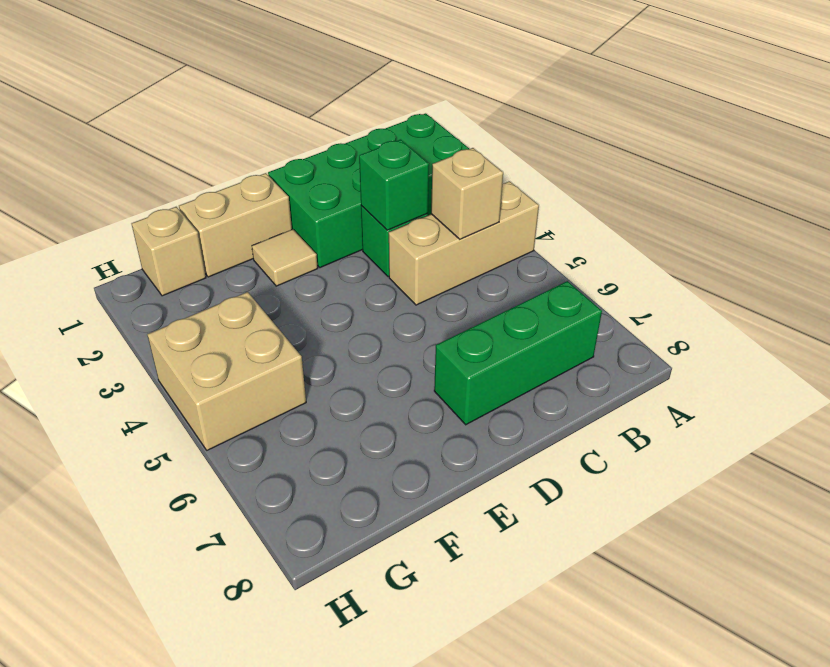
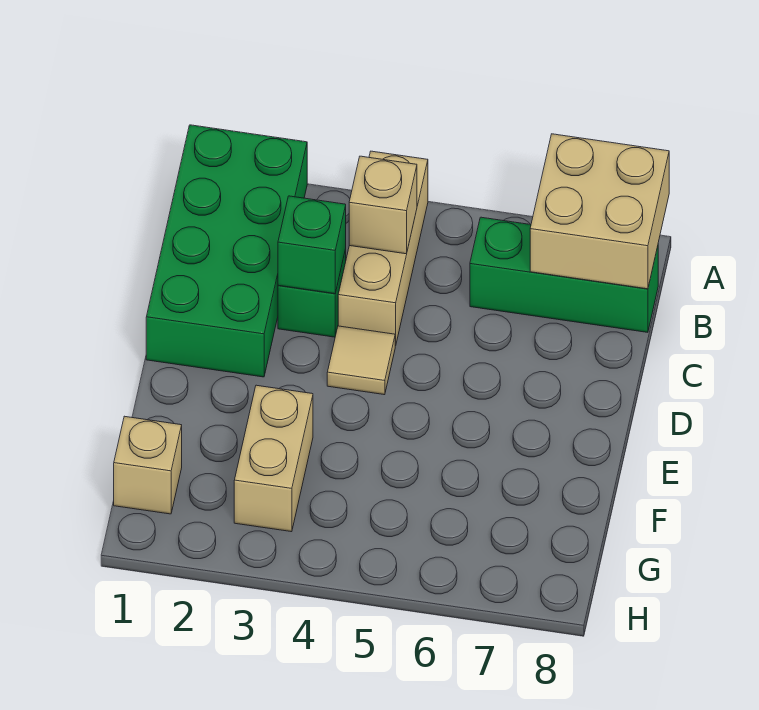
green brick B7:D7 level 1 -> green brick B6:B8 level 1
tan brick E1:F1 level 1 -> tan brick F3:G3 level 1
tan tile E2 level 1 -> tan tile D4 level 1
tan brick G4:H5 level 1 -> tan brick A7:B8 level 2

